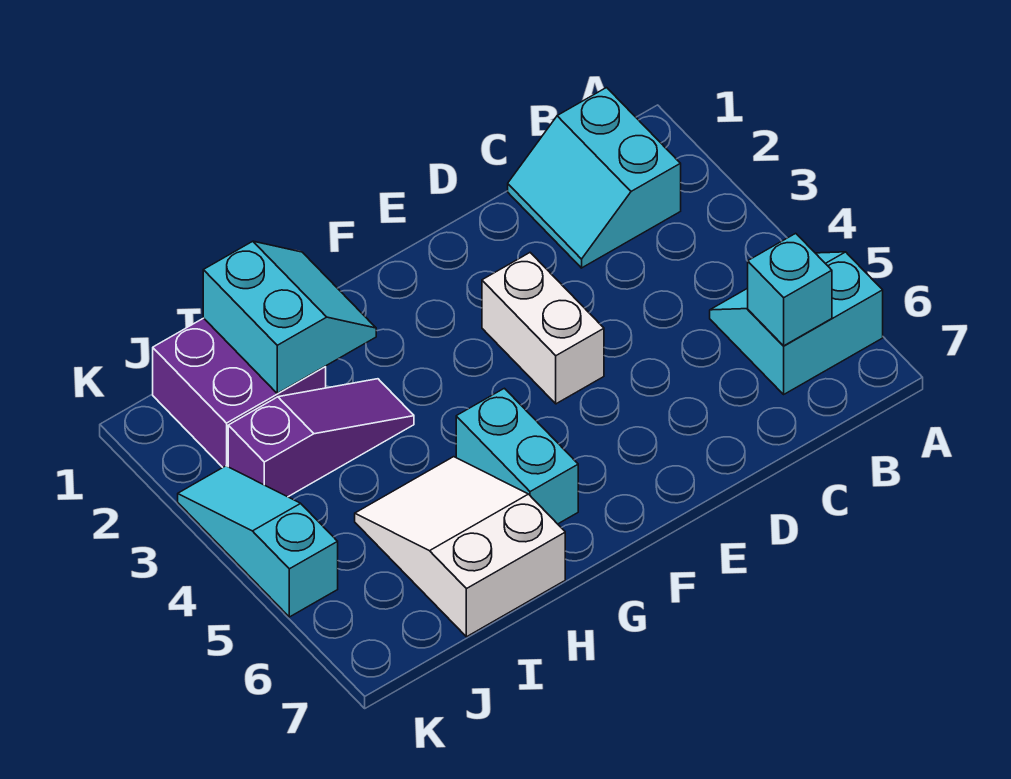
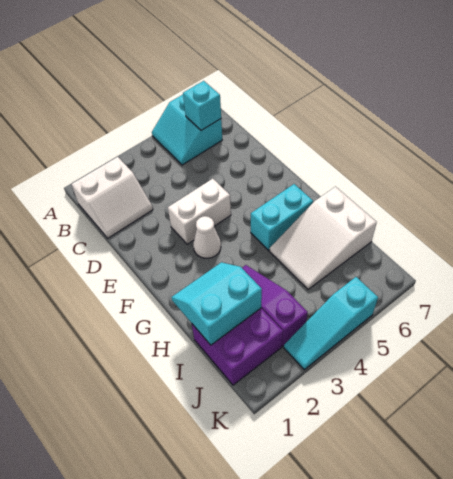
cyan slope B1:C2 level 1 top B -> white slope B1:C2 level 1 top B
none -> white cone F3 level 1

